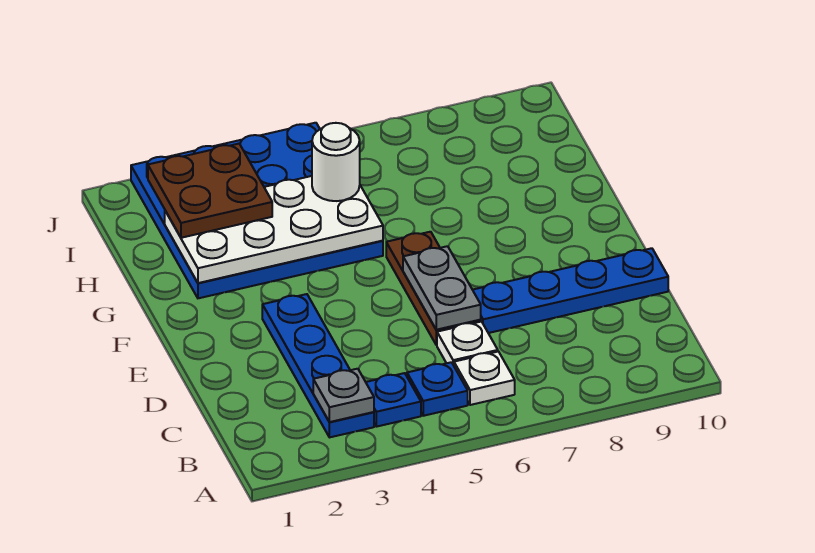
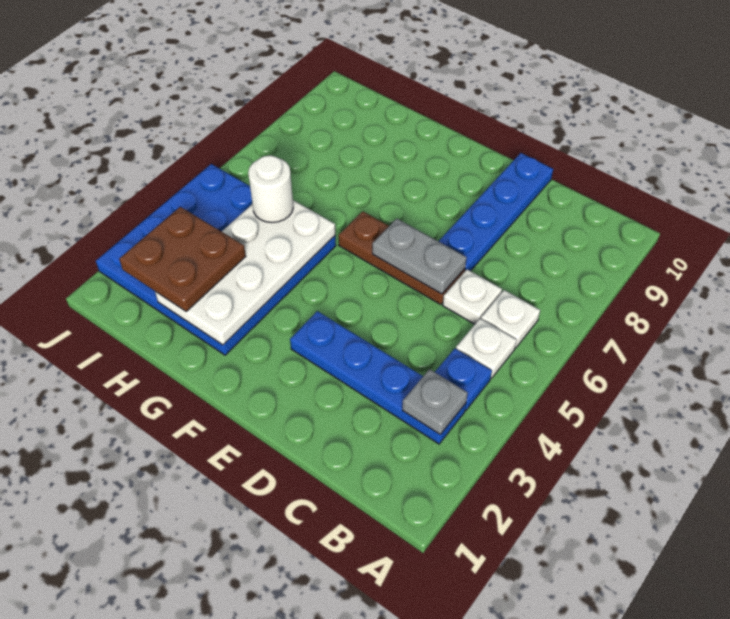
blue plate B5 level 1 -> white plate B5 level 1

